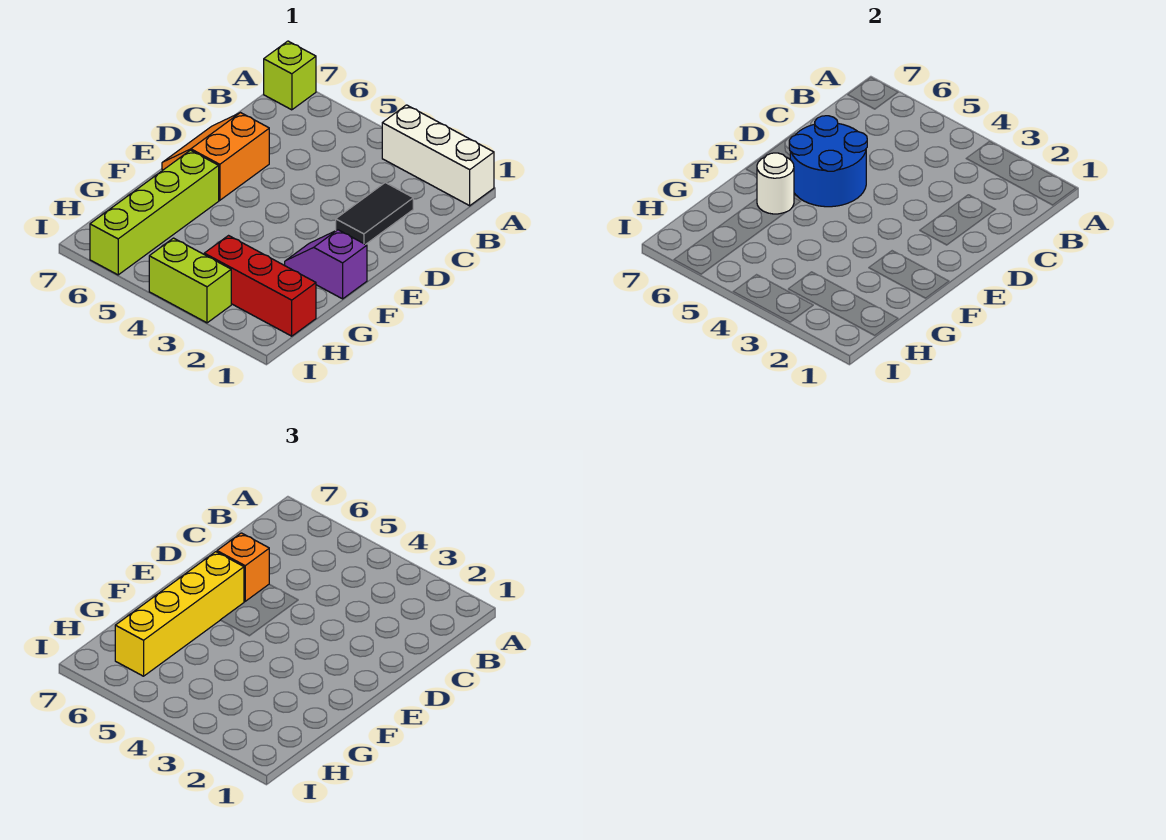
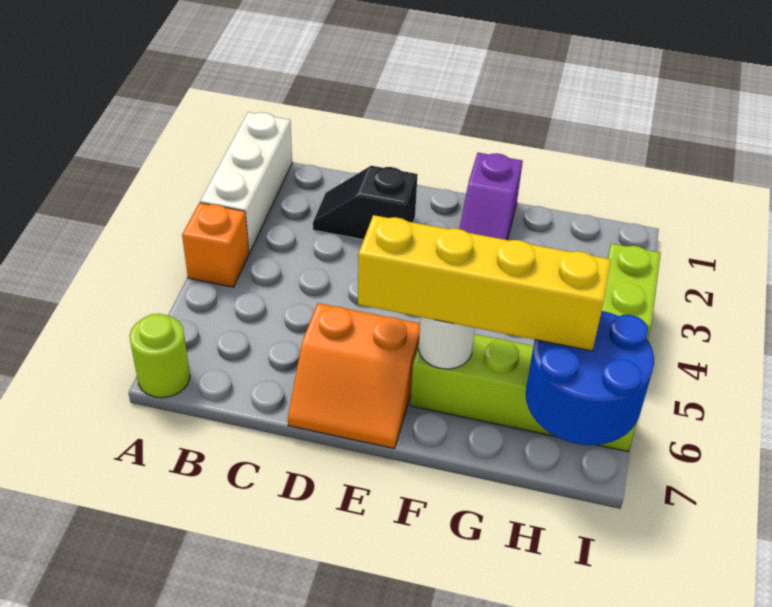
lime brick A7 level 1 -> lime round brick A7 level 1
black tile C2:D2 level 1 -> black slope C2:D2 level 1 top D
blue round brick D5:E6 level 2 -> blue round brick H6:I7 level 2
orange brick D6 level 3 -> orange brick A4 level 1
red brick H1:H3 level 1 -> none

